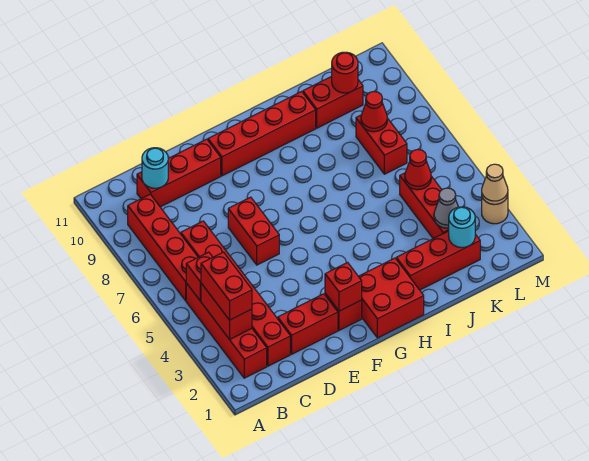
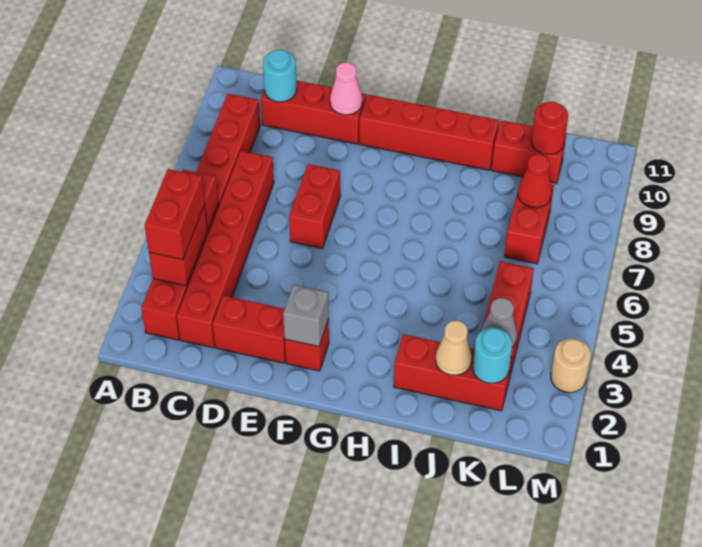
none -> pink cone E10 level 2
red brick F2 level 2 -> grey brick F2 level 2
red brick G1:H2 level 1 -> none
red cone K5 level 2 -> none
tan cone M3 level 2 -> tan cone J2 level 2

